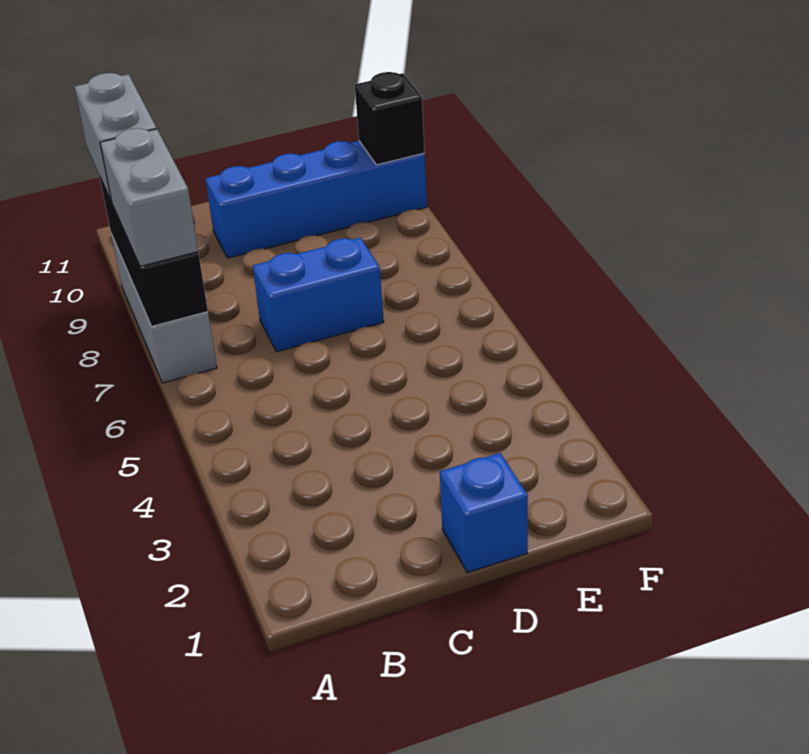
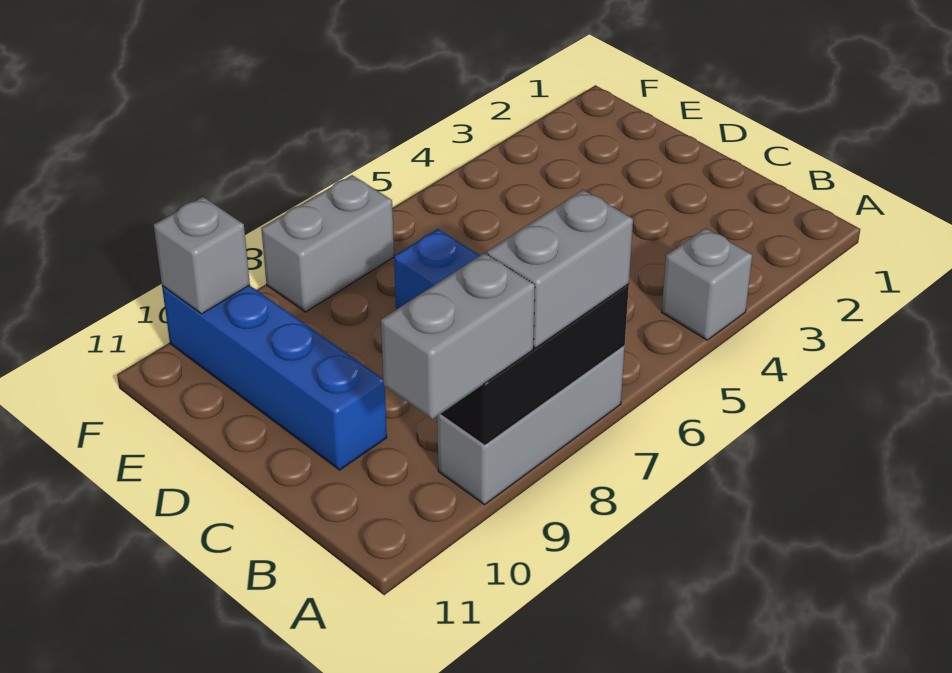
none -> grey brick A4 level 1
blue brick D1 level 1 -> none
none -> grey brick F7:F8 level 1
black brick F10 level 2 -> grey brick F10 level 2

